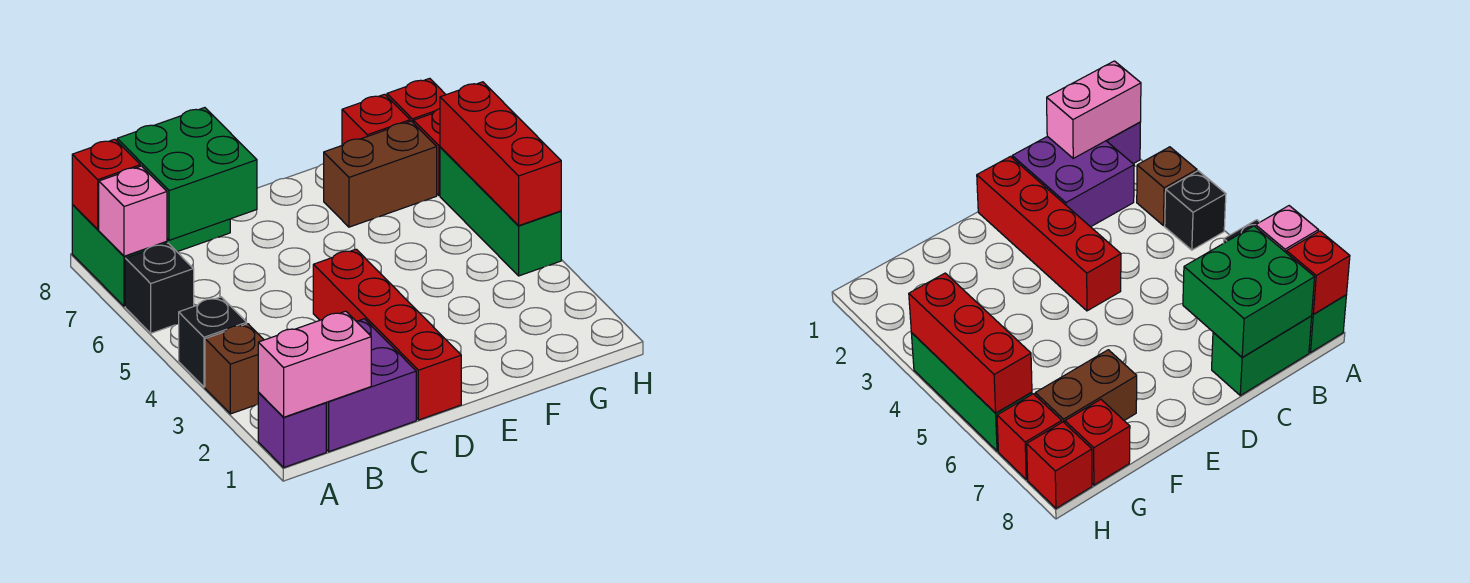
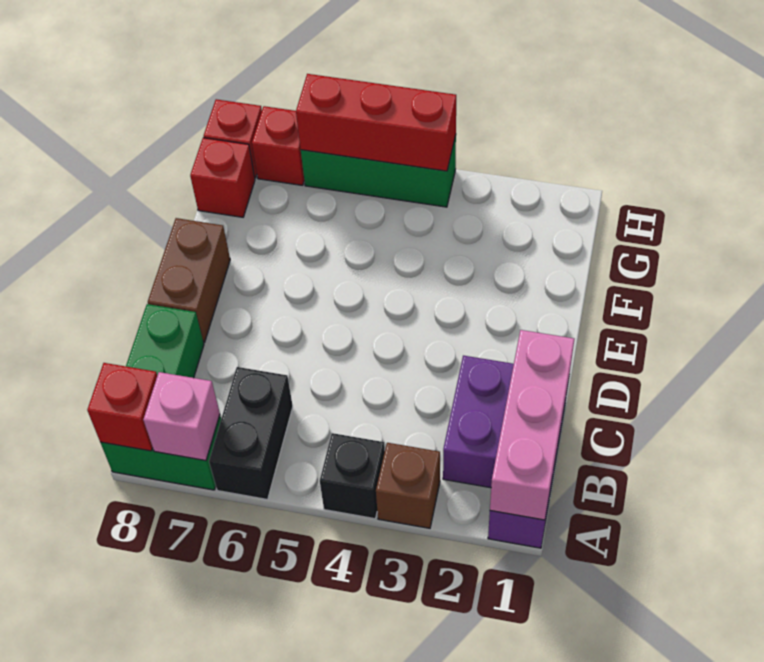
pink brick A1:B1 level 2 -> pink brick A1:C1 level 2
black brick A6 level 1 -> black brick A6:B6 level 1
green brick B7:C8 level 2 -> none
red brick D1:D4 level 1 -> none
brown brick F7:G7 level 1 -> brown brick D8:E8 level 1

